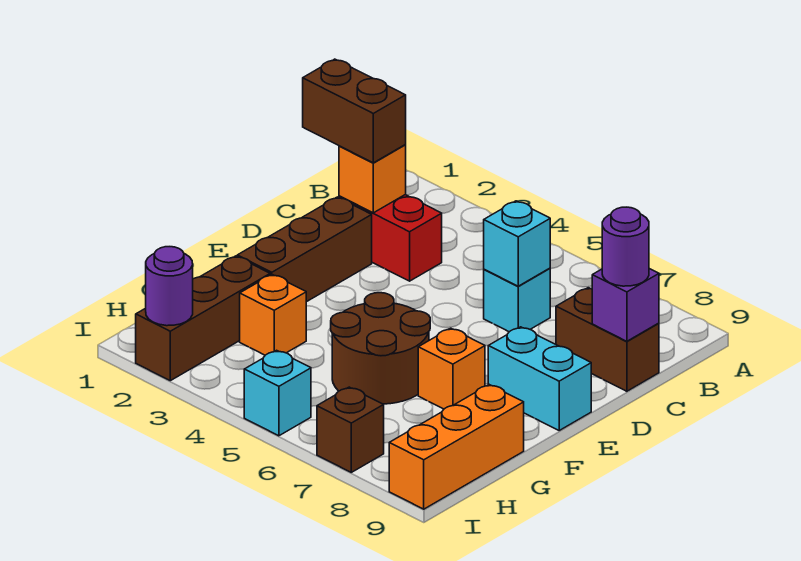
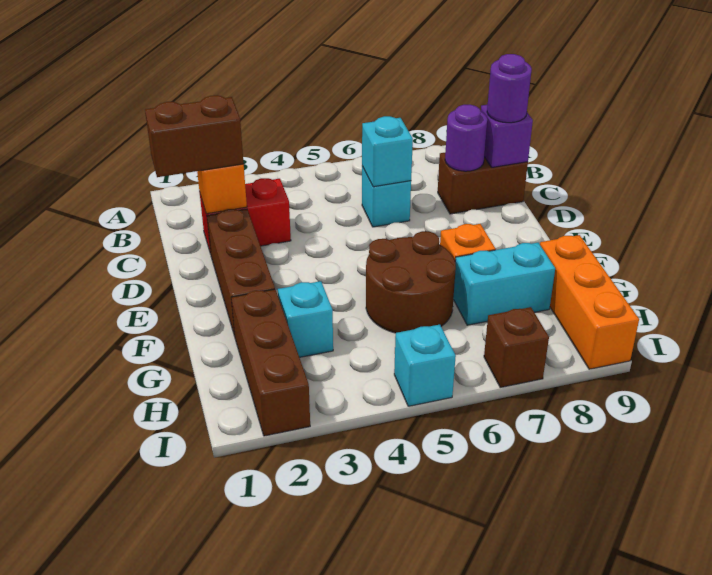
cyan brick E8:E9 level 1 -> cyan brick G7:G8 level 1
orange brick G3 level 1 -> cyan brick G3 level 1
purple round brick I2 level 2 -> purple round brick C8 level 2

